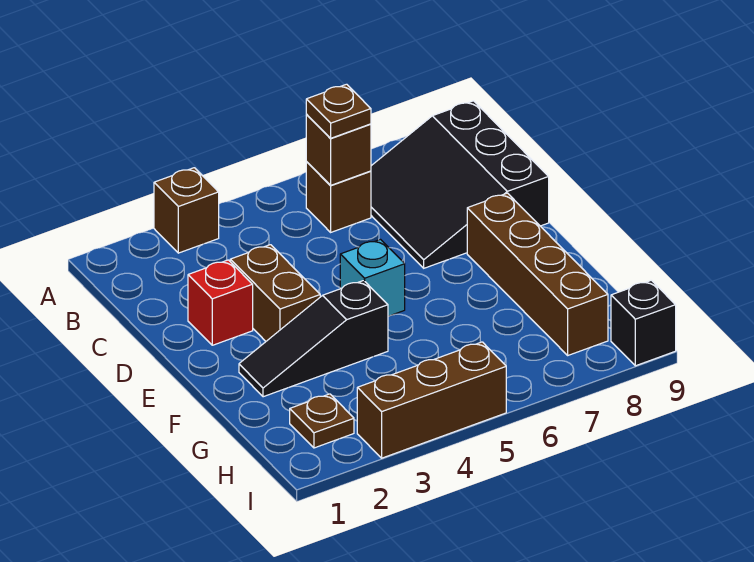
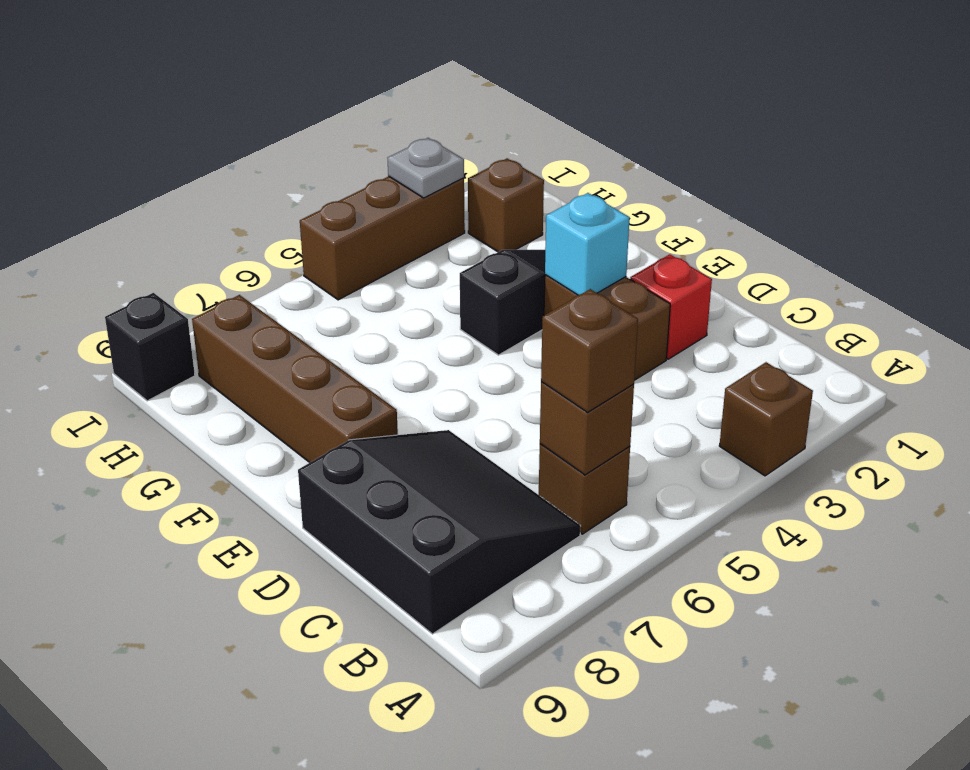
brown plate B6 level 3 -> brown brick B6 level 3
cyan brick E5 level 1 -> cyan brick E3 level 2
brown plate H2 level 1 -> brown brick H2 level 1
none -> grey plate I3 level 2

